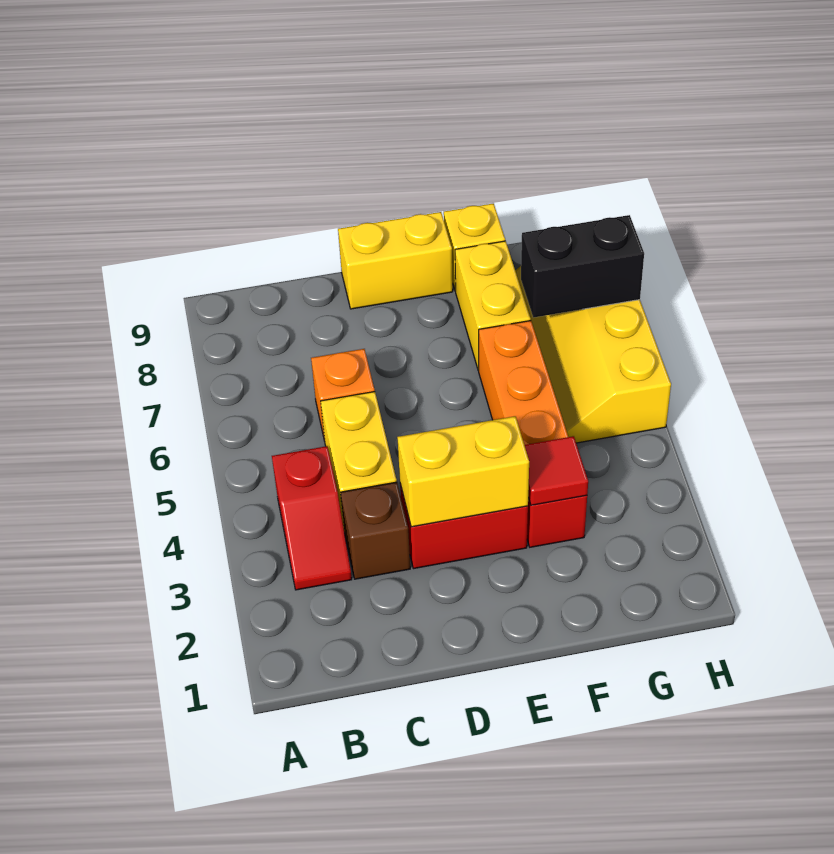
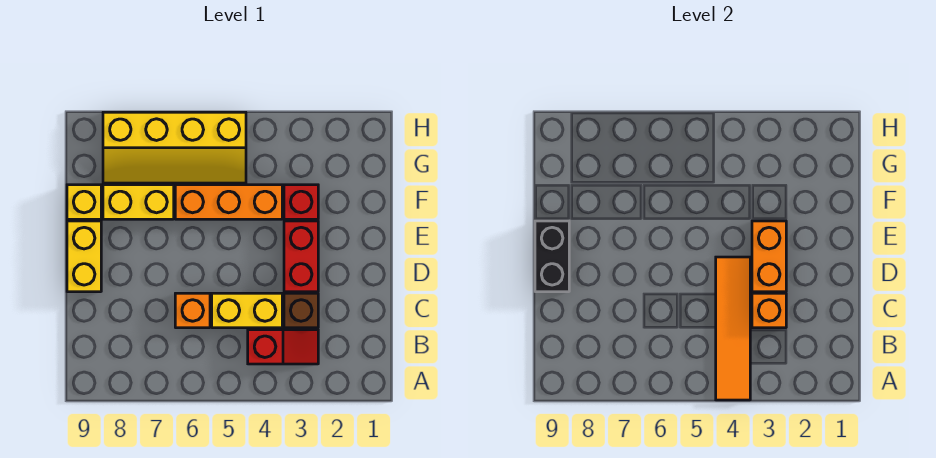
none -> orange tile A4:D4 level 2
none -> orange brick C3 level 2
yellow brick D3:E3 level 2 -> orange brick D3:E3 level 2
red tile F3 level 2 -> none
black brick G7:H7 level 2 -> black brick D9:E9 level 2

